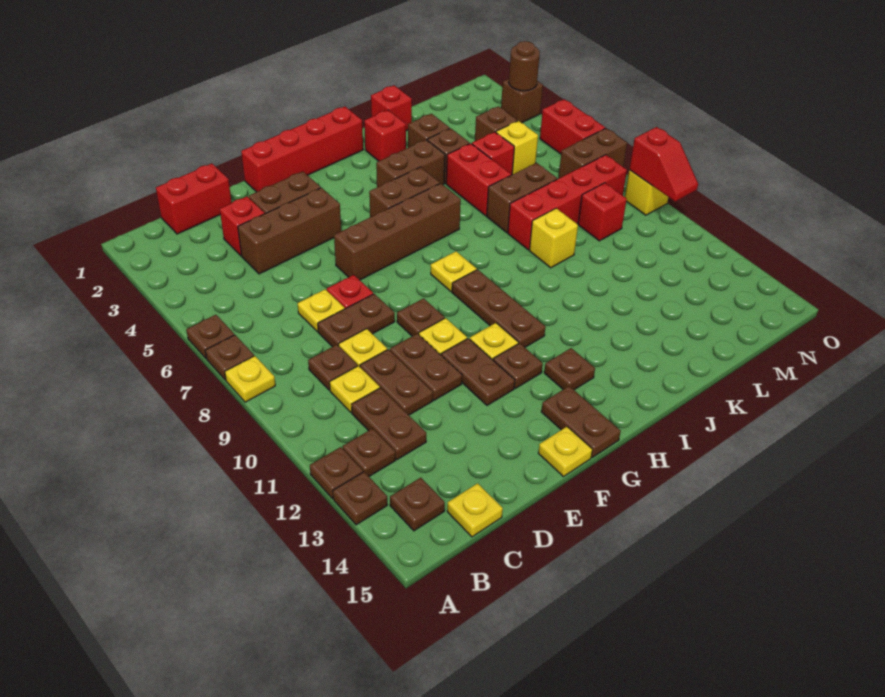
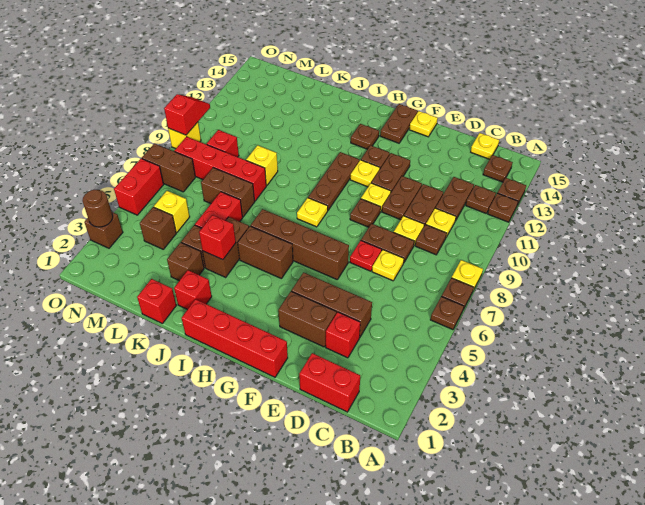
brown brick I4:J4 level 1 -> brown brick J4:J5 level 1
red brick L5 level 1 -> red brick J4 level 2

